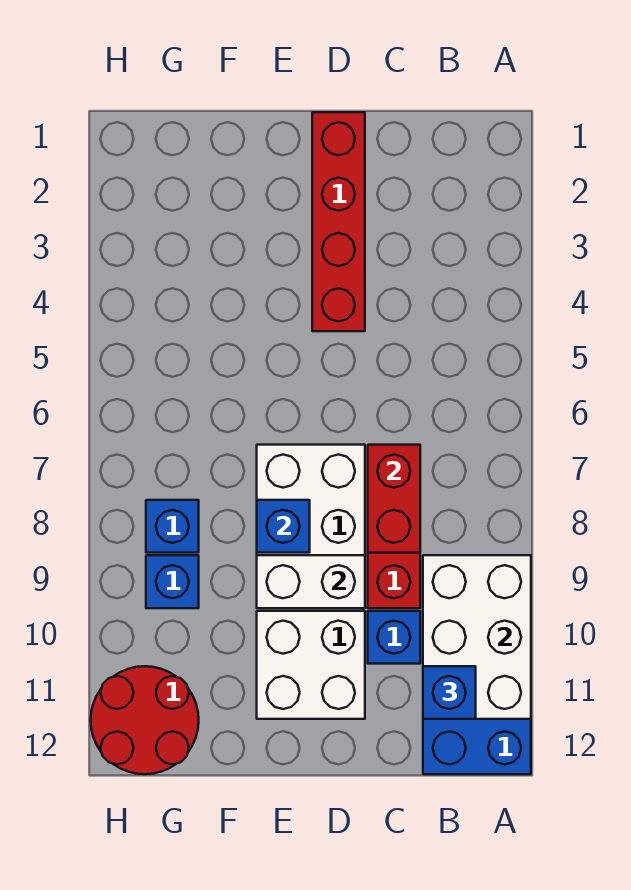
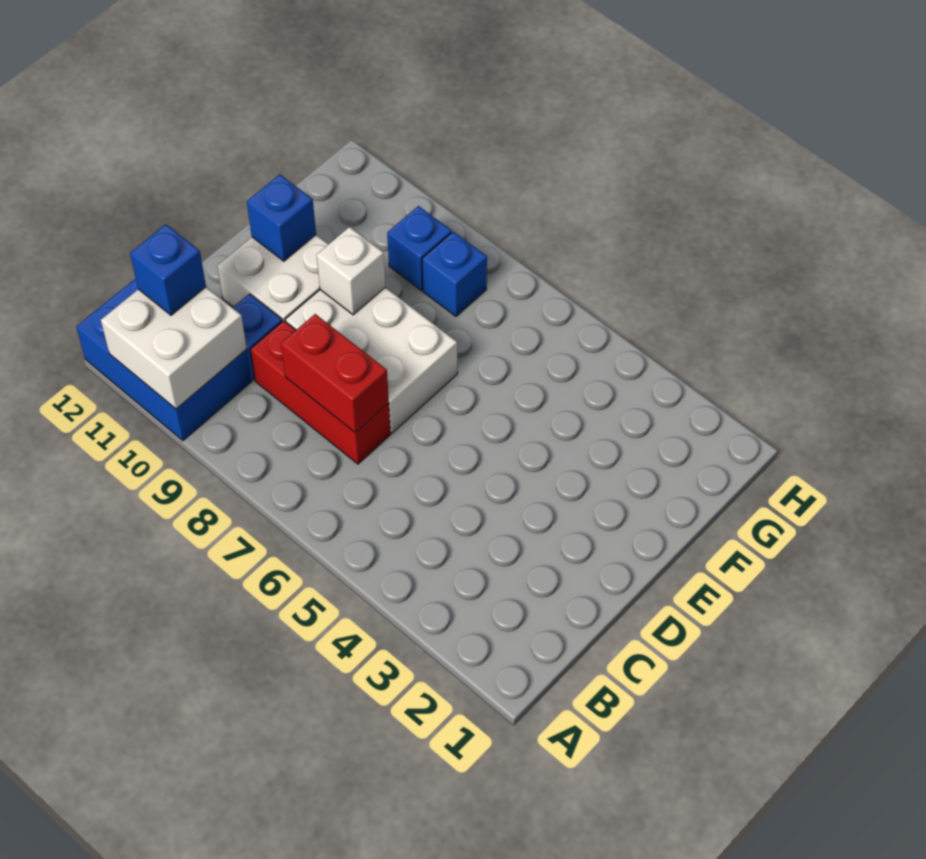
white brick A9:B11 level 2 -> white brick A10:B11 level 2
red brick D1:D4 level 1 -> none
white brick D9:E9 level 2 -> white brick E9 level 2
blue brick E8 level 2 -> blue brick E11 level 2
red round brick G11:H12 level 1 -> none

